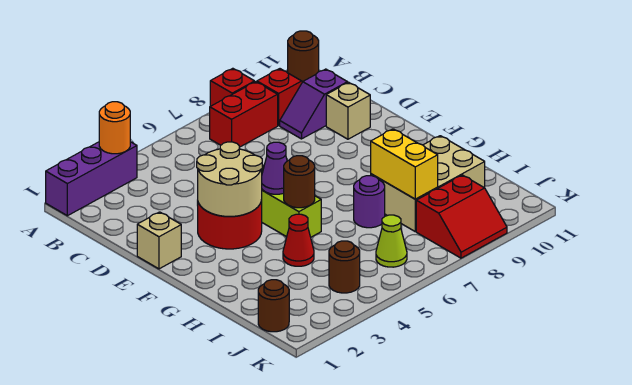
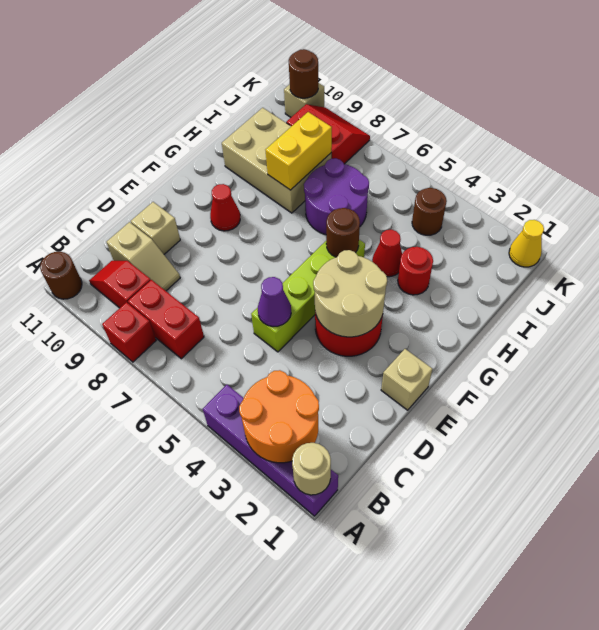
purple brick A1:A3 level 1 -> purple brick A1:A4 level 1
none -> tan round brick A1 level 2
orange round brick A3 level 2 -> orange round brick A2:B3 level 2
purple slope C9:C10 level 1 top 10 -> tan slope C9:C10 level 1 top 10
purple cone F5 level 2 -> purple cone D5 level 2
none -> red cone F9 level 1
none -> red round brick H3 level 1
purple round brick H7 level 1 -> purple round brick H6:I7 level 1
brown round brick J1 level 1 -> brown round brick K10 level 2
lime cone J6 level 1 -> none
none -> yellow cone K1 level 1
none -> tan brick K10 level 1

